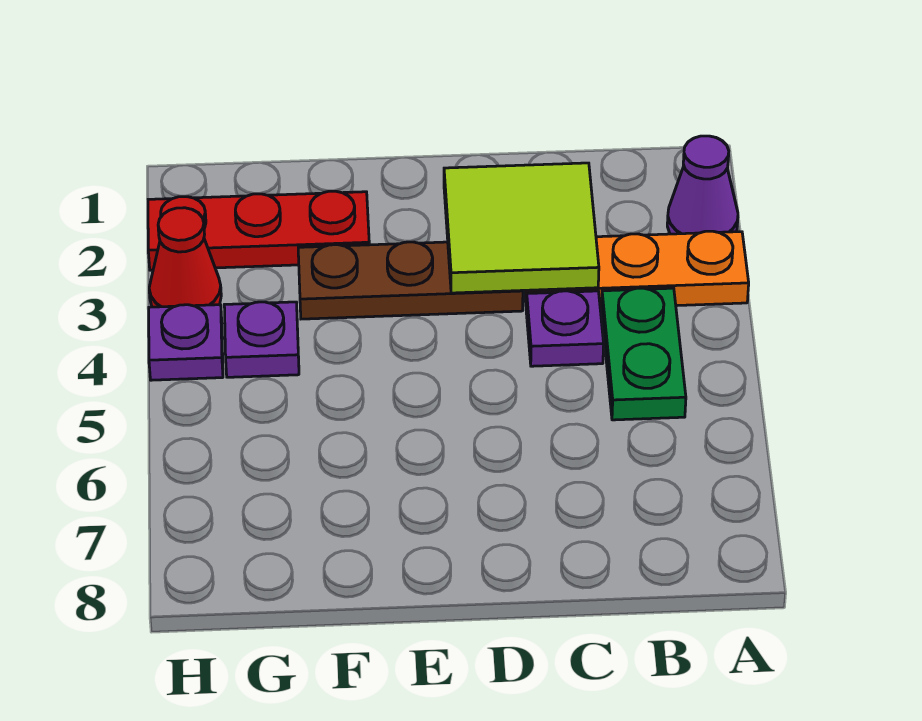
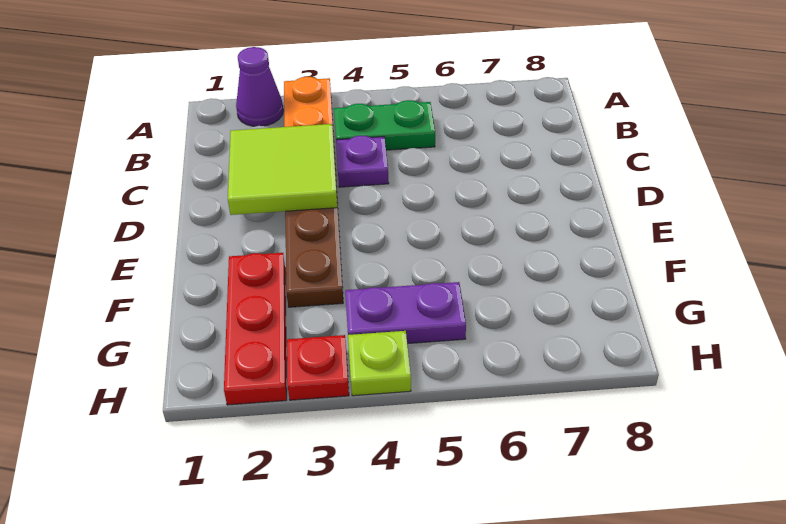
purple plate G4 level 1 -> purple plate G4:G5 level 1
red cone H3 level 1 -> red plate H3 level 1
purple plate H4 level 1 -> lime plate H4 level 1

